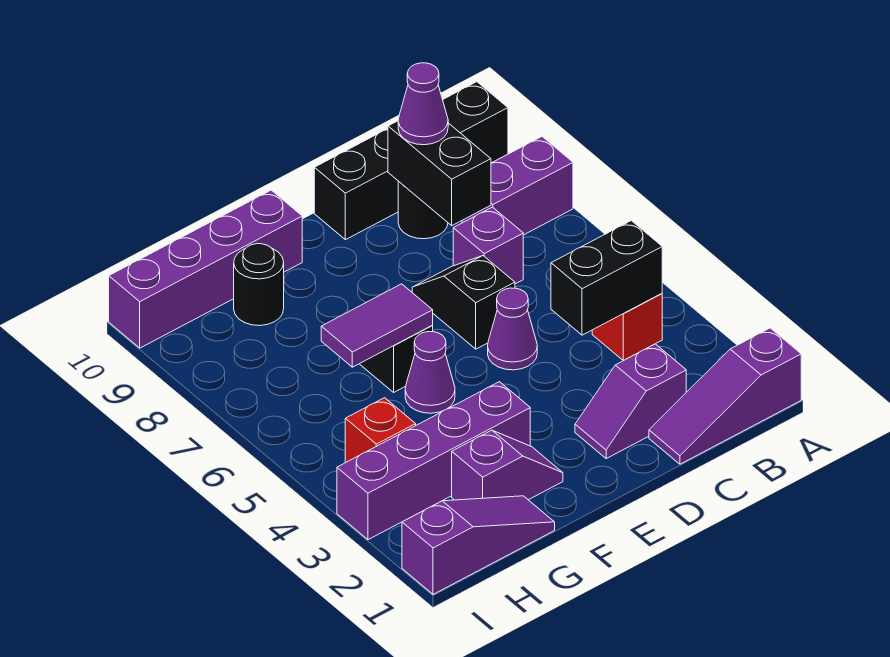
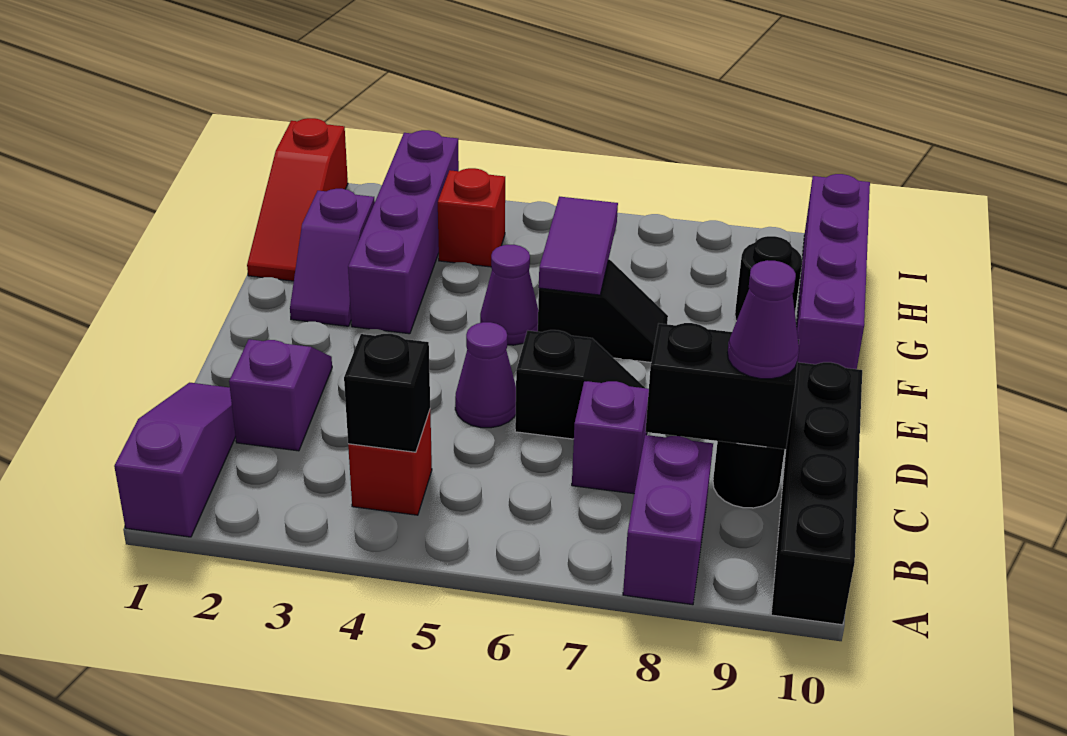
black brick B4:C4 level 2 -> black brick B4 level 2
purple slope G1:I1 level 1 top I -> red slope G1:I1 level 1 top I

